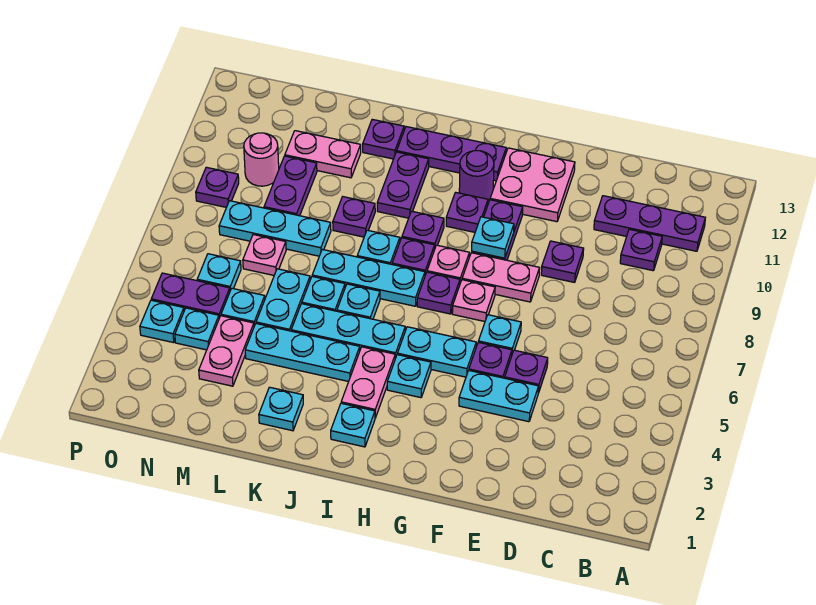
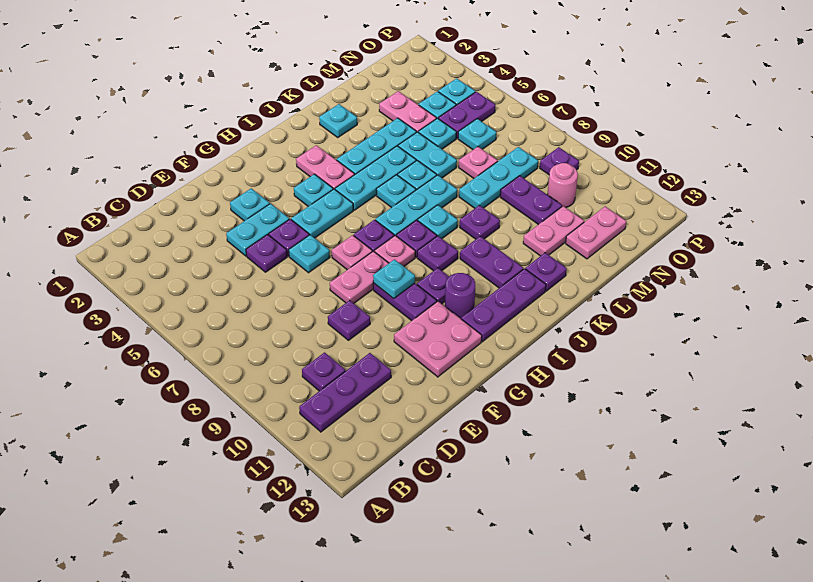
cyan plate I2 level 1 -> cyan plate F3 level 1
none -> pink plate M12:N12 level 1

